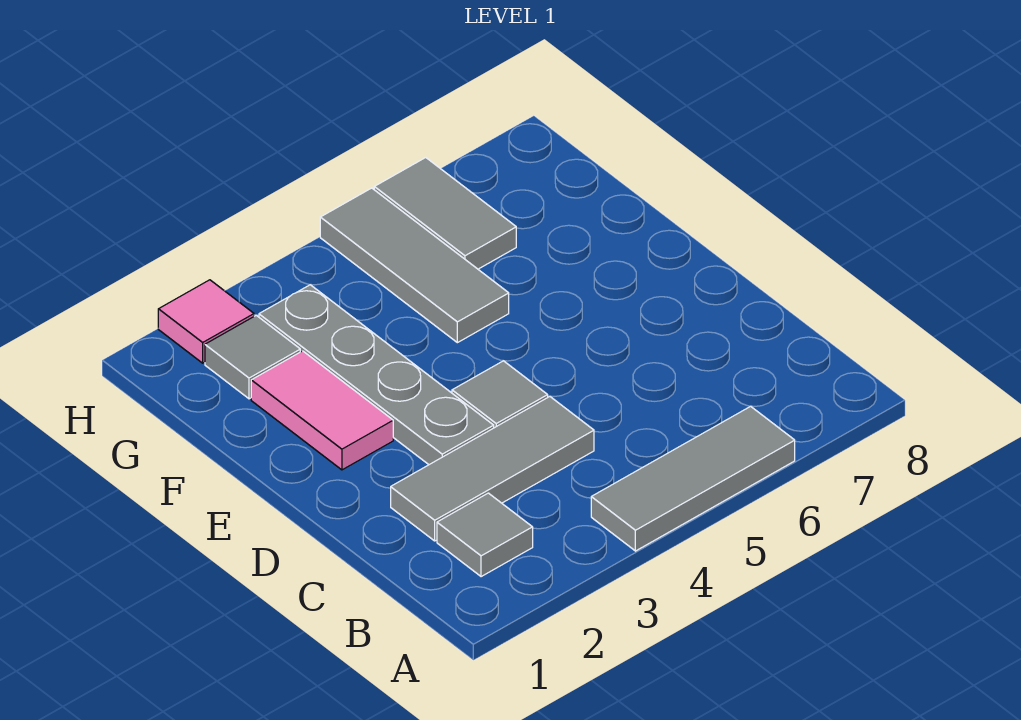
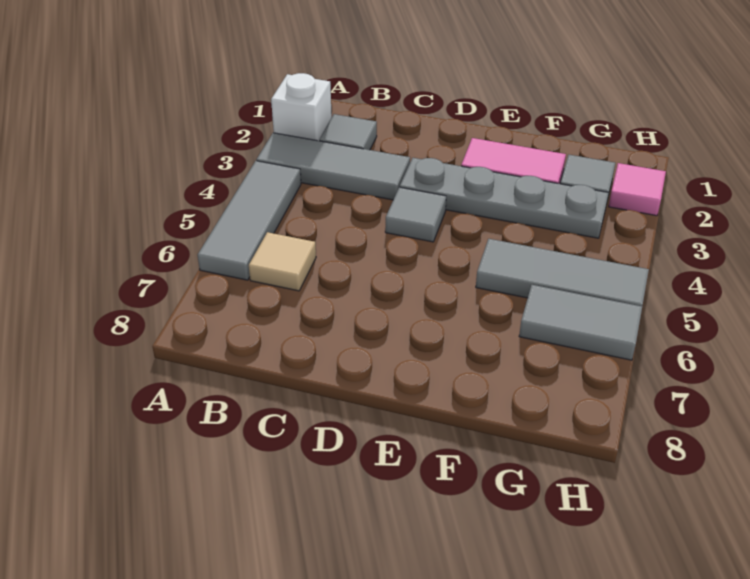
none -> white brick A2 level 1
none -> tan tile B6 level 1
grey tile C2:C4 level 1 -> grey tile A3:C3 level 1

